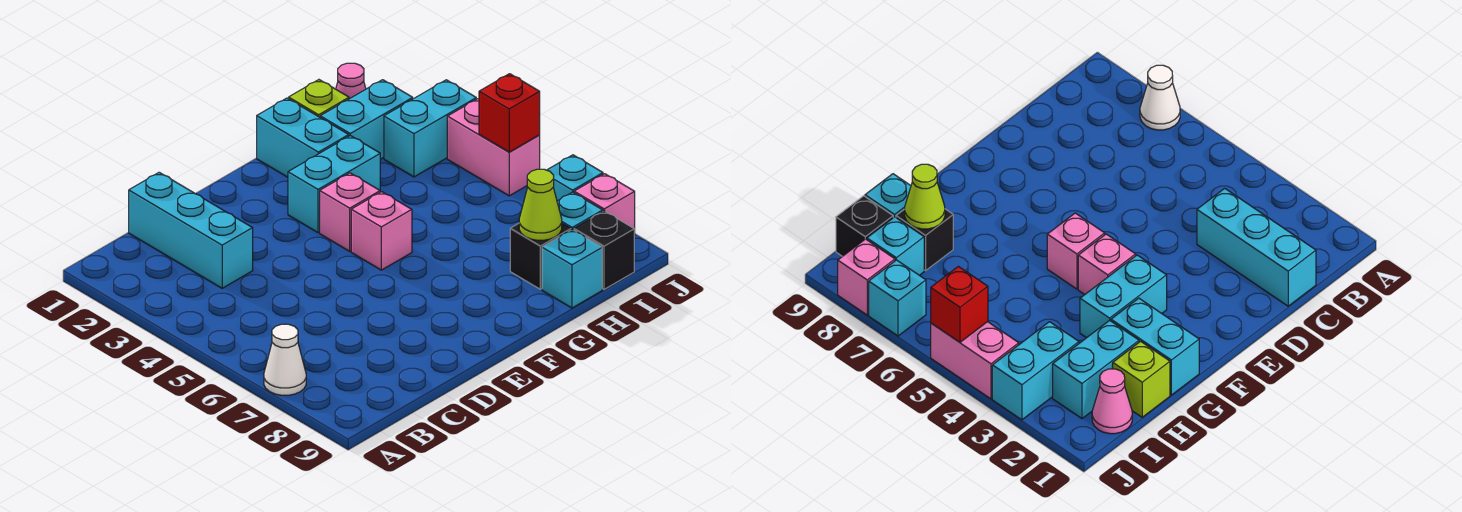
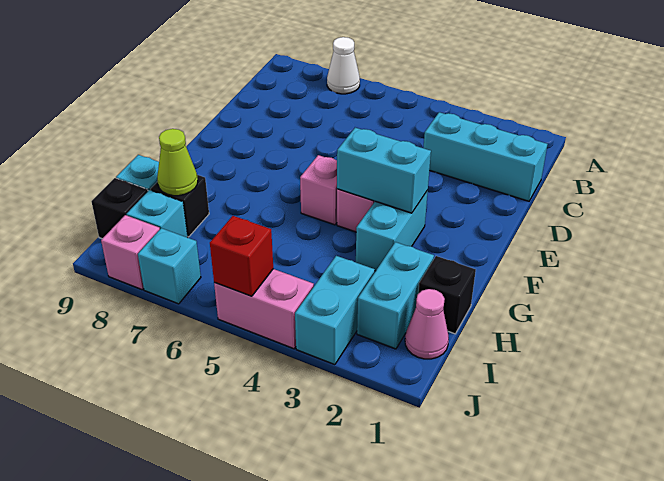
cyan brick G1:G2 level 1 -> cyan brick F3:F4 level 2
lime brick H1 level 1 -> black brick H1 level 1

